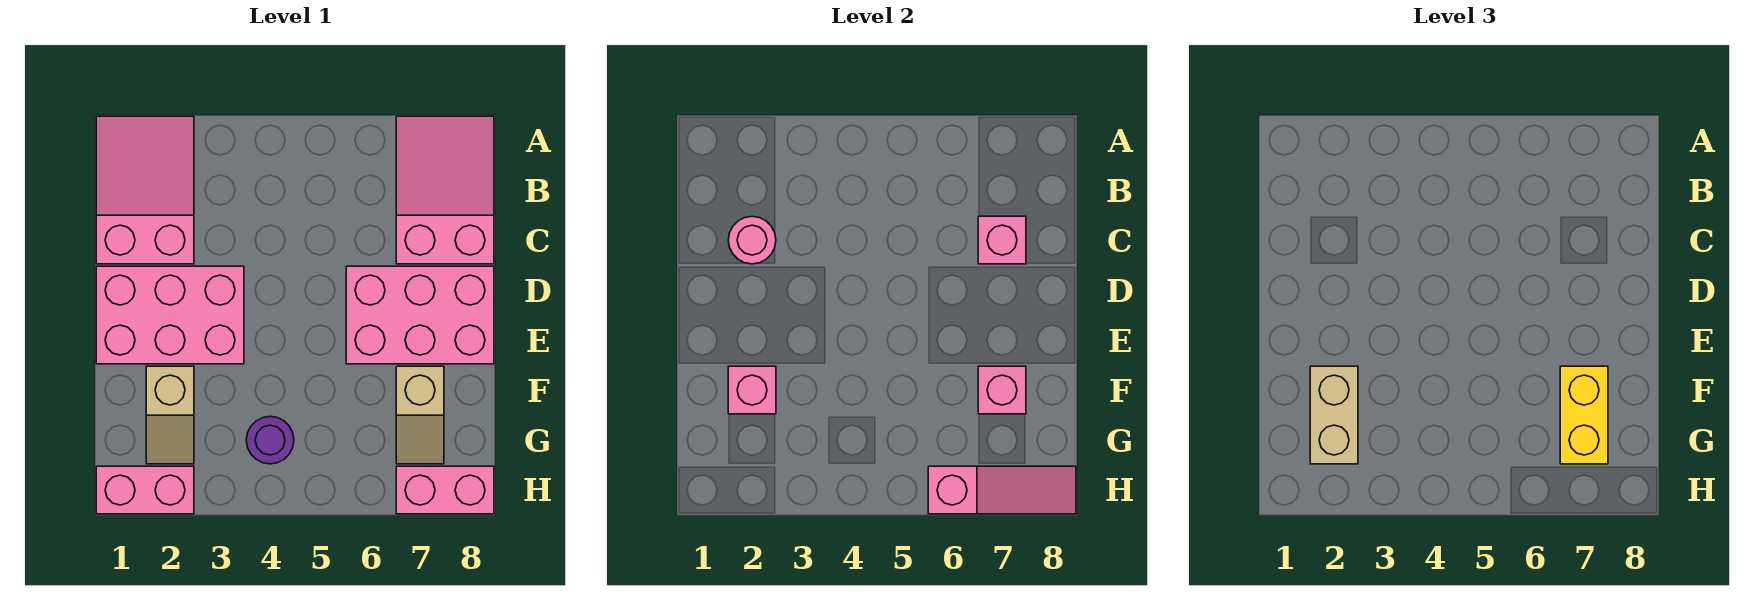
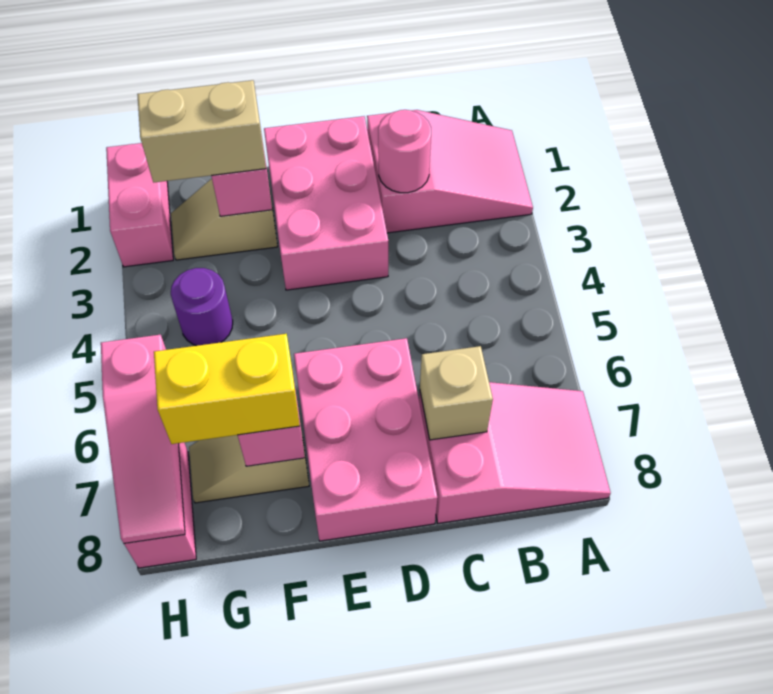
pink brick C7 level 2 -> tan brick C7 level 2

